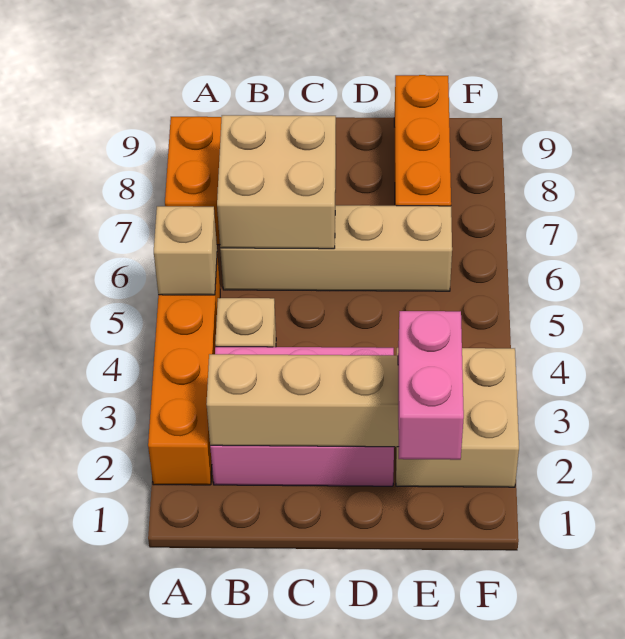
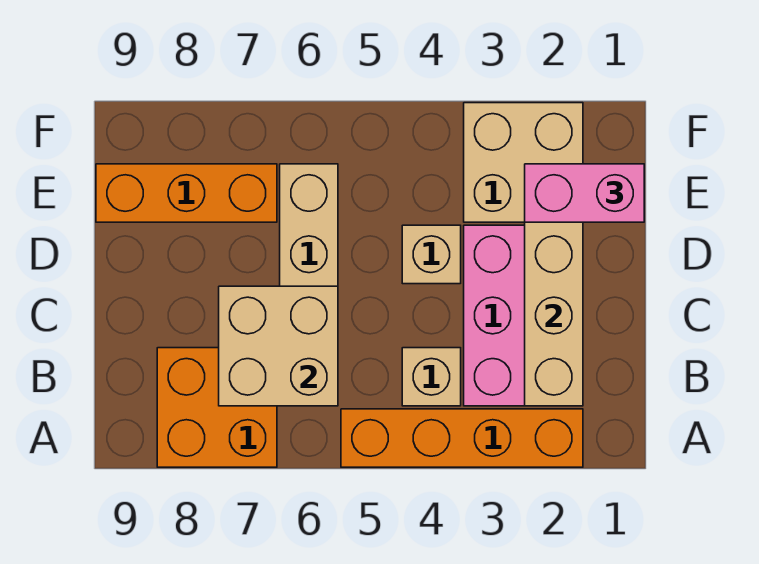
tan brick A5 level 2 -> tan brick D4 level 1

